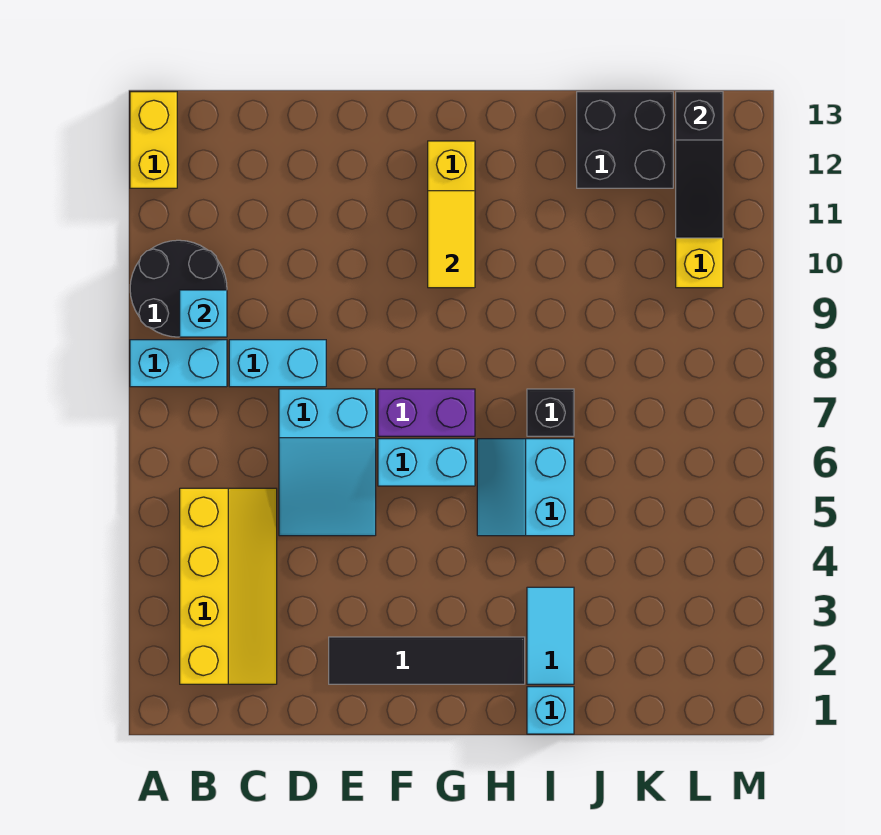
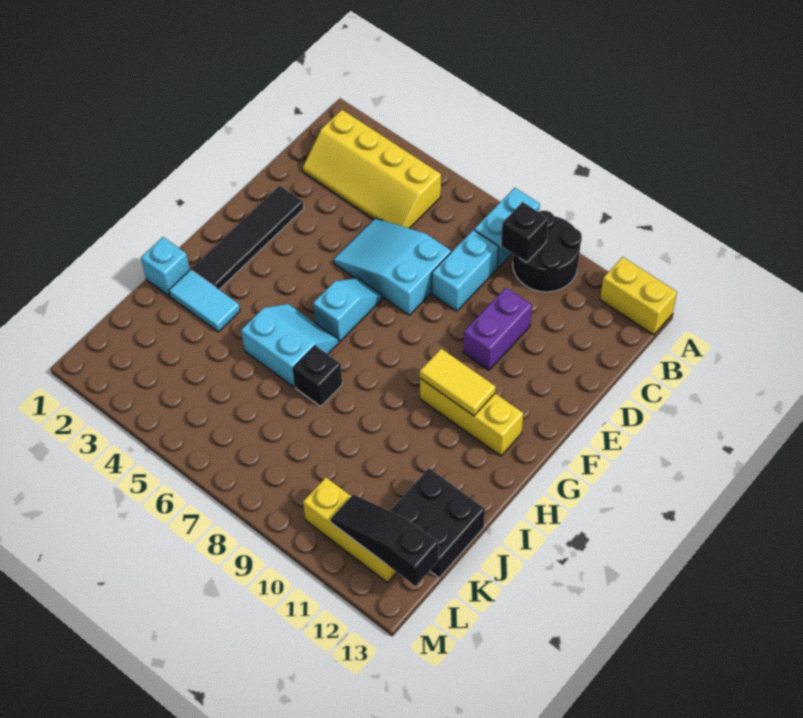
cyan brick B9 level 2 -> black brick B9 level 2
cyan brick F6:G6 level 1 -> cyan slope F6:G6 level 1 top G
purple brick F7:G7 level 1 -> purple brick D10:E10 level 1

